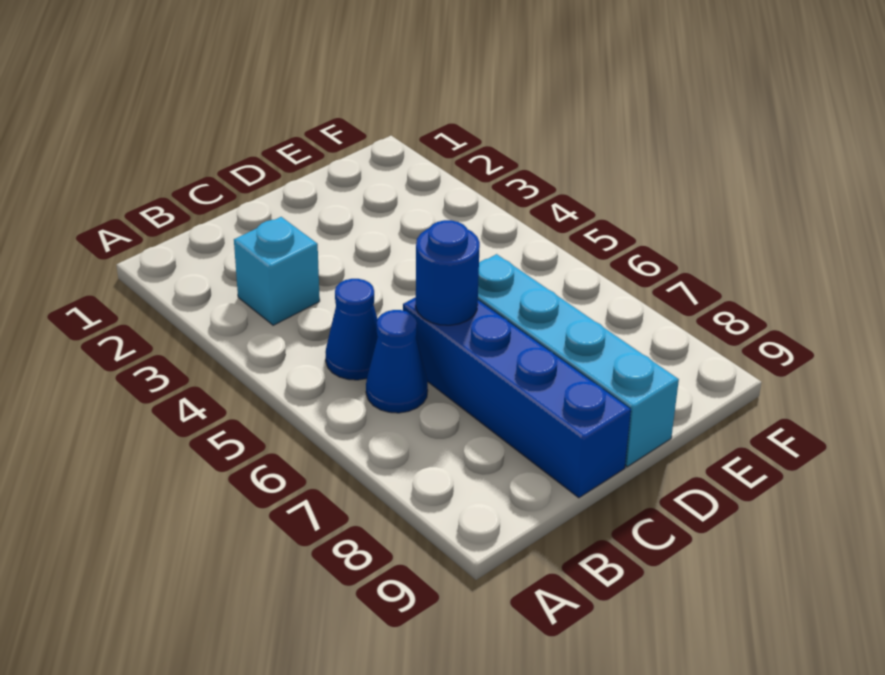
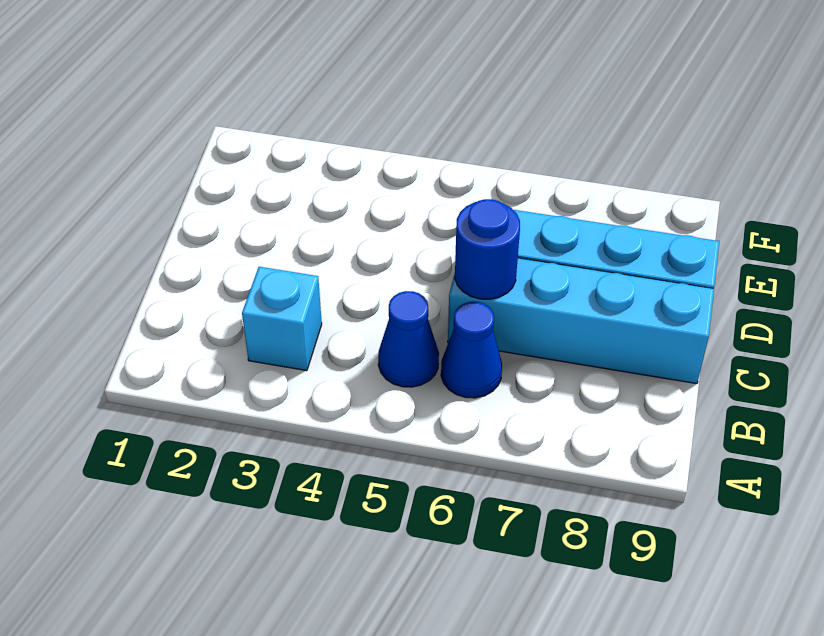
blue brick C6:C9 level 1 -> cyan brick C6:C9 level 1

